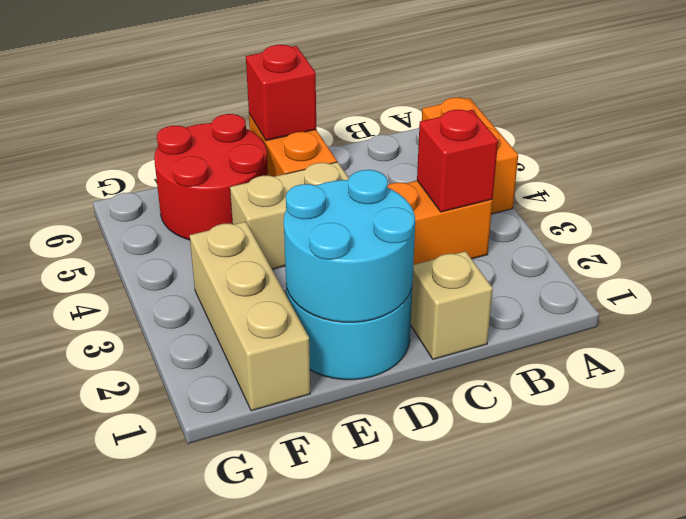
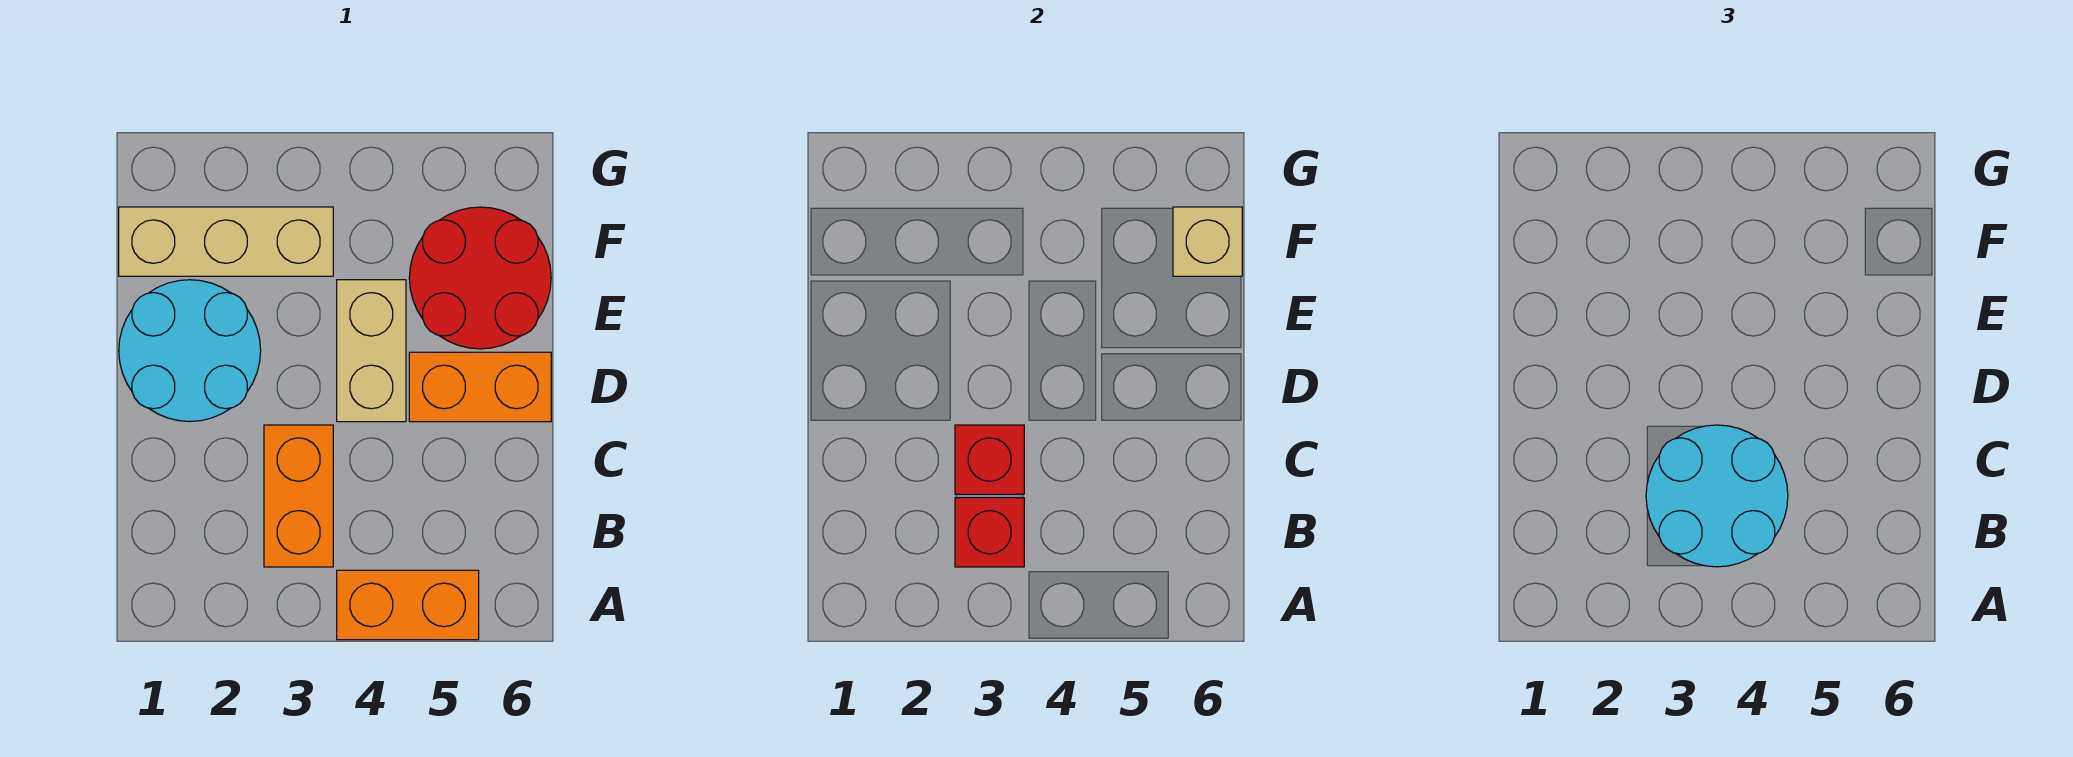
tan brick C1 level 1 -> tan brick F6 level 2
cyan round brick D1:E2 level 2 -> cyan round brick B3:C4 level 3
red brick D6 level 2 -> red brick C3 level 2

